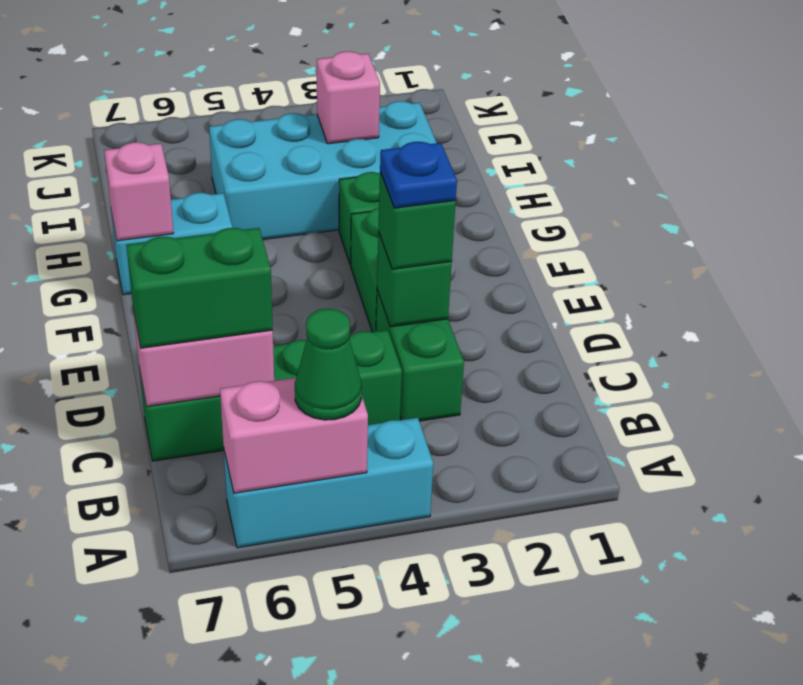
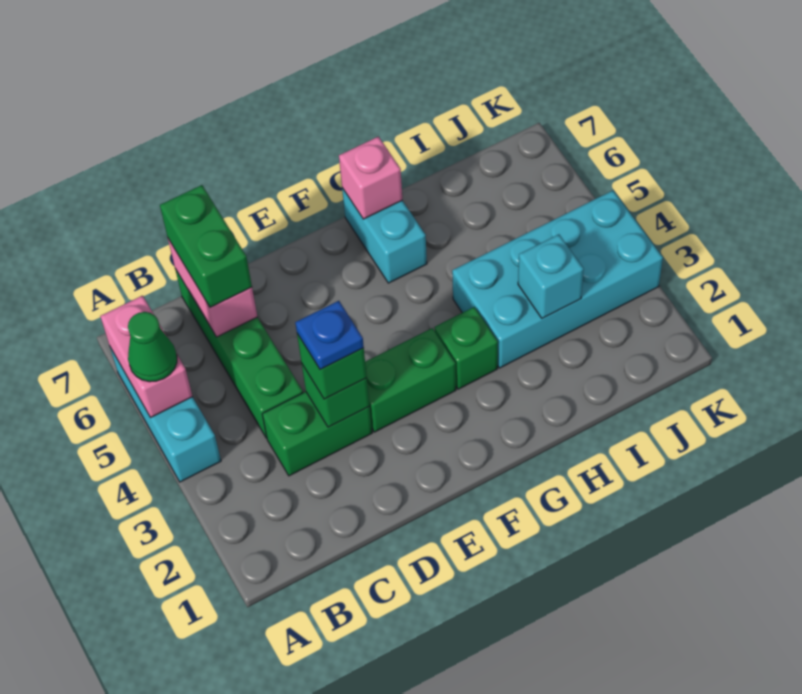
cyan brick H2:I5 level 1 -> cyan brick H3:K4 level 1
pink brick I3 level 2 -> cyan brick I3 level 2

